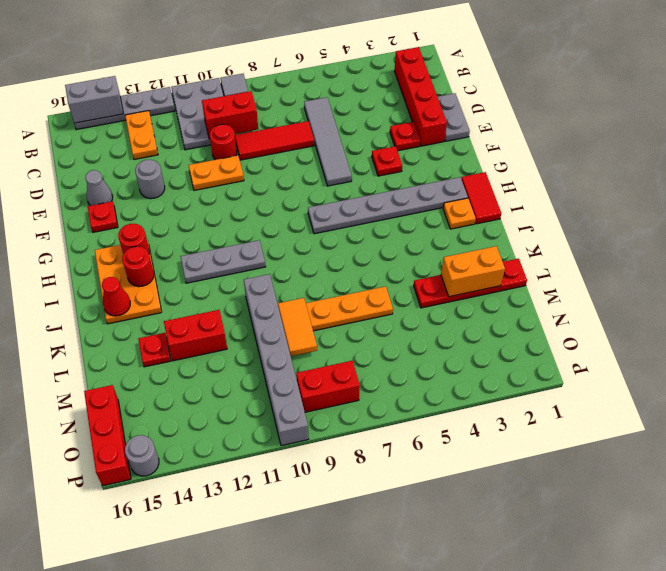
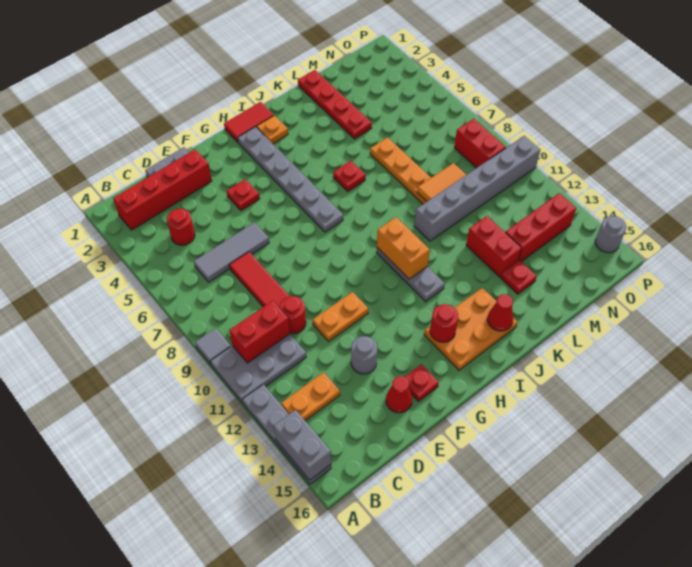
grey tile C6:F6 level 1 -> grey tile C6:E6 level 1
red brick C9:C10 level 2 -> red brick B10:C10 level 2
red plate E3 level 1 -> red plate J6 level 1
orange plate E10:E11 level 1 -> orange plate E11:F11 level 1
grey cone E15 level 1 -> red cone E15 level 1
red round brick I14 level 2 -> red round brick C4 level 1
orange brick L2:L3 level 2 -> orange brick I10:I11 level 2
red brick N16:P16 level 1 -> red brick M13:O13 level 1

